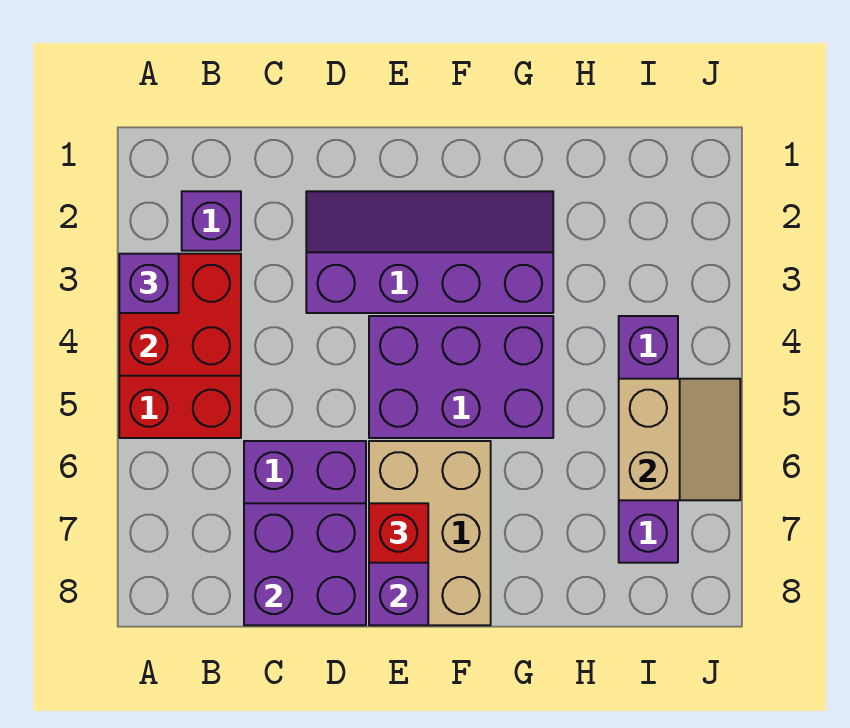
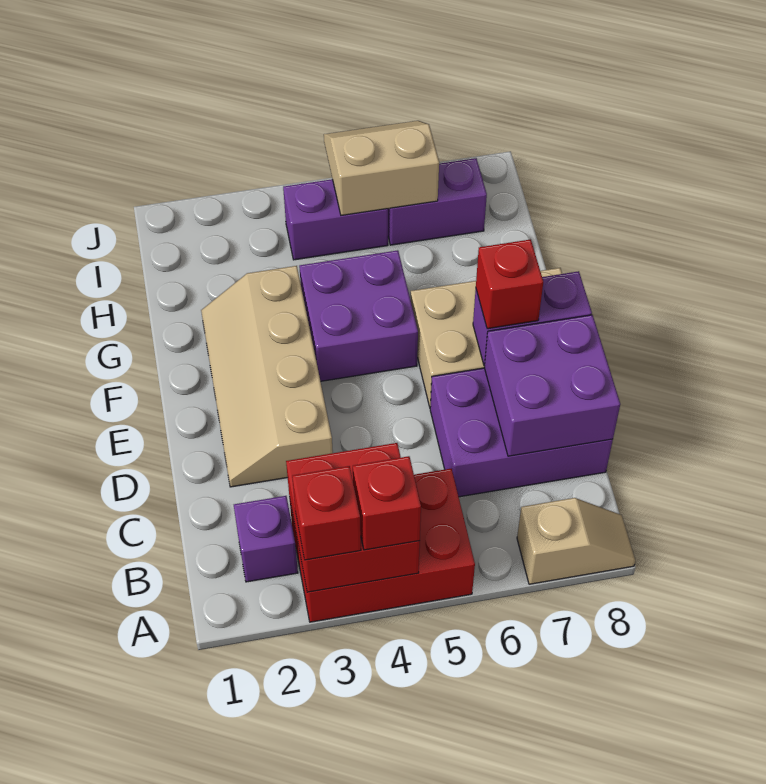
purple brick A3 level 3 -> red brick A3 level 3
none -> red brick A4 level 3
none -> tan slope A7:A8 level 1 top 7
purple slope D2:G3 level 1 top 3 -> tan slope D2:G3 level 1 top 3
purple brick E4:G5 level 1 -> purple brick F4:G5 level 1

